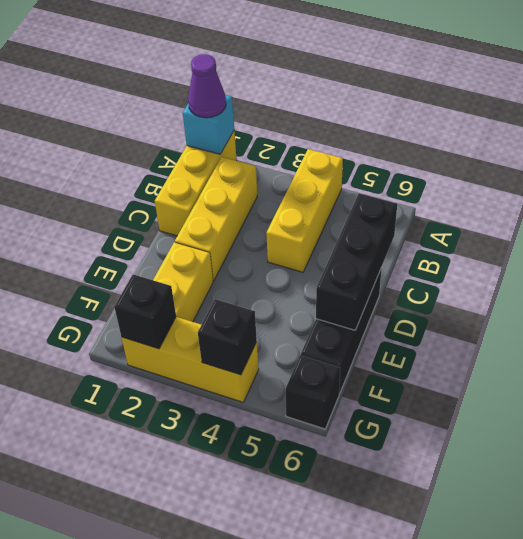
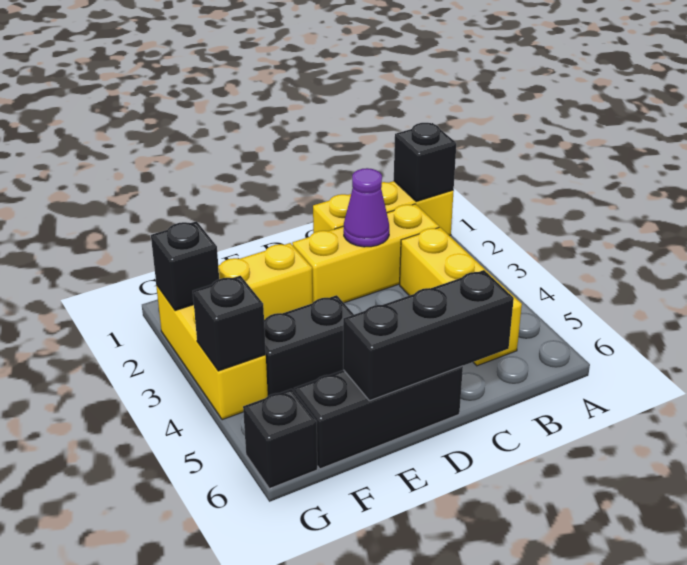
cyan brick A1 level 2 -> black brick A1 level 2
purple cone A1 level 3 -> purple cone C2 level 2
yellow brick A4:C4 level 1 -> yellow brick B3:B5 level 1
none -> black brick E4:F4 level 1

